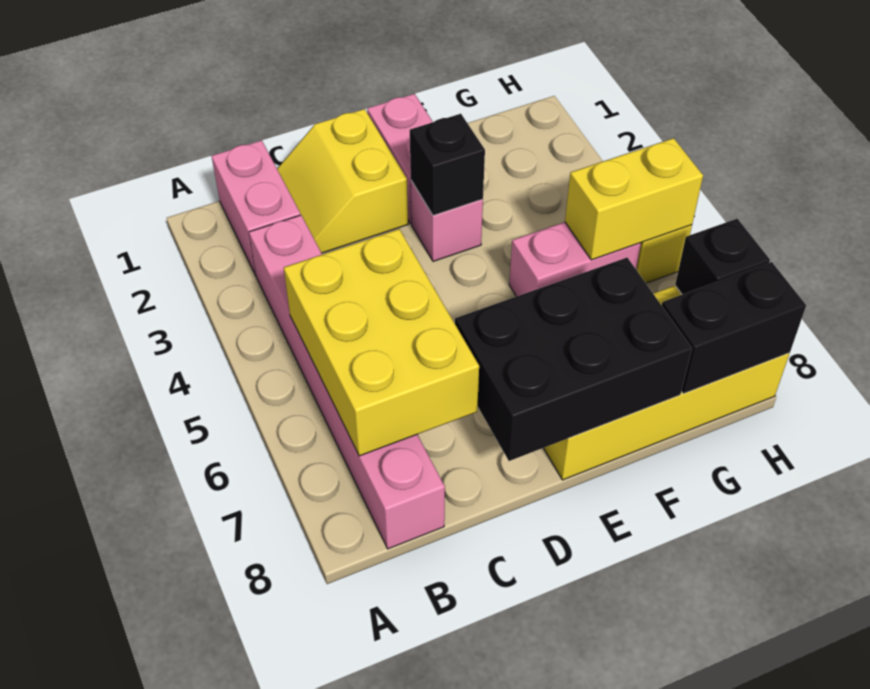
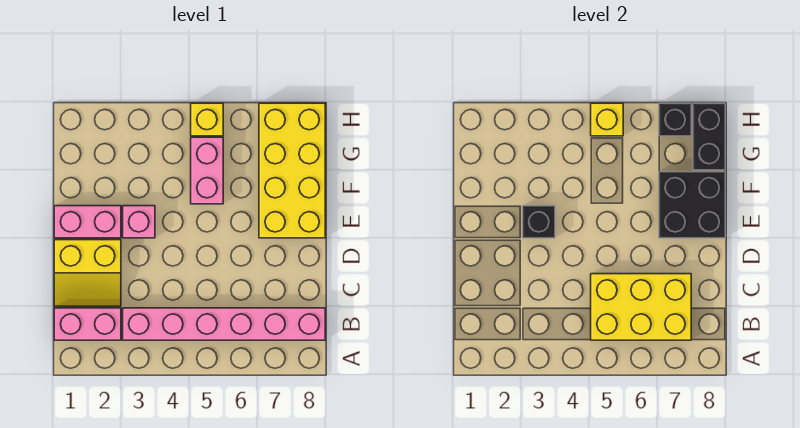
black brick D7:F8 level 2 -> black brick E7:F8 level 2
yellow brick G5:H5 level 2 -> yellow brick H5 level 2

